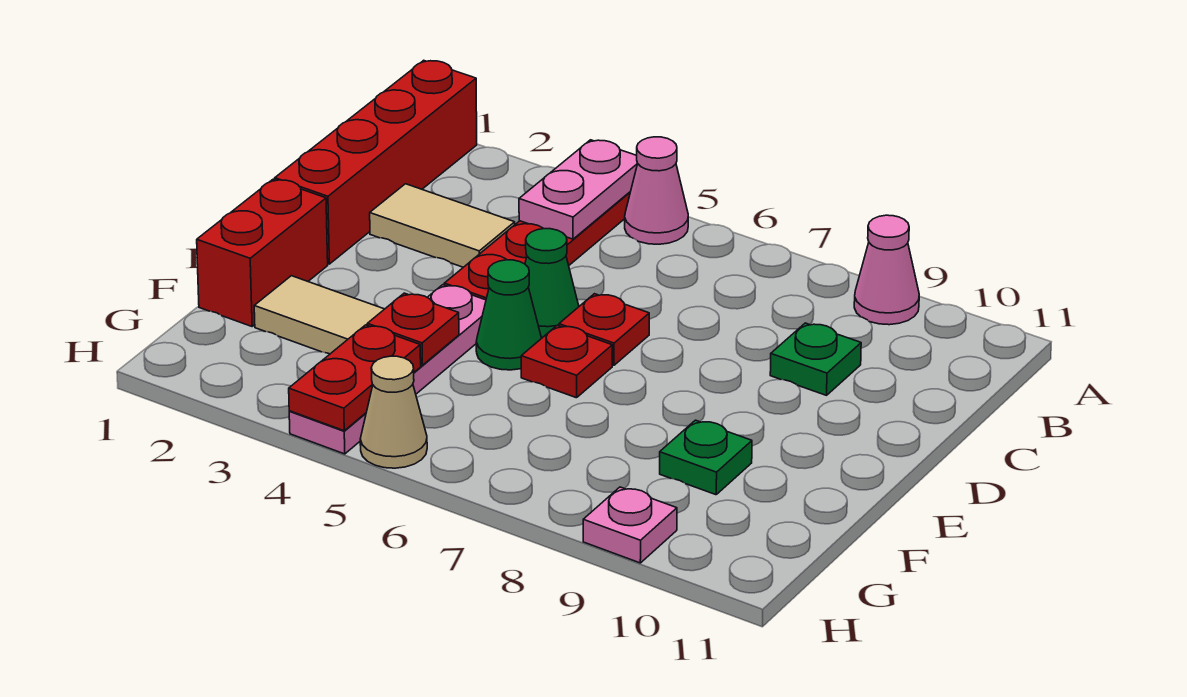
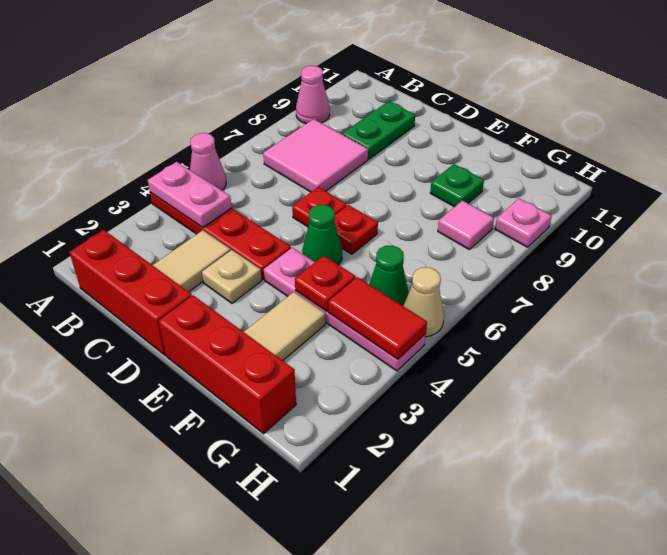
red brick A1:D1 level 1 -> red brick B1:D1 level 1
none -> pink tile B7:C8 level 1
green plate C9 level 1 -> green plate C9:C10 level 1
none -> tan plate D3 level 1
green cone D5 level 1 -> green cone G5 level 1
red brick E1:F1 level 1 -> red brick E1:G1 level 1
red plate G4:H4 level 2 -> red tile G4:H4 level 2
none -> pink tile G8 level 1

